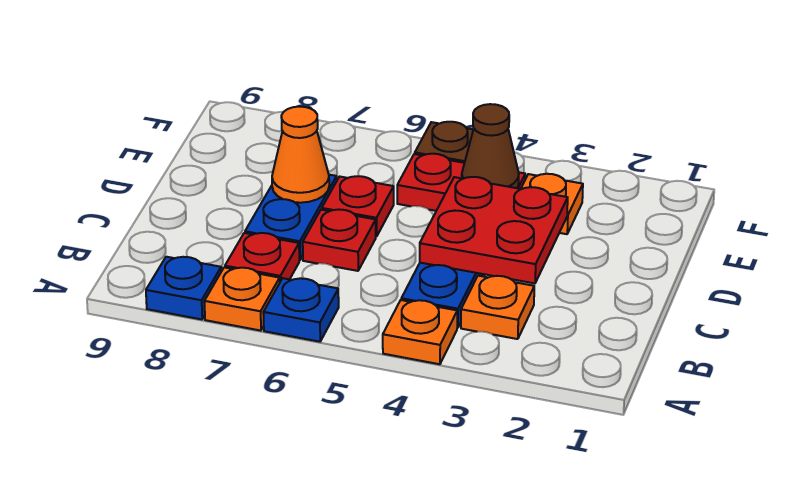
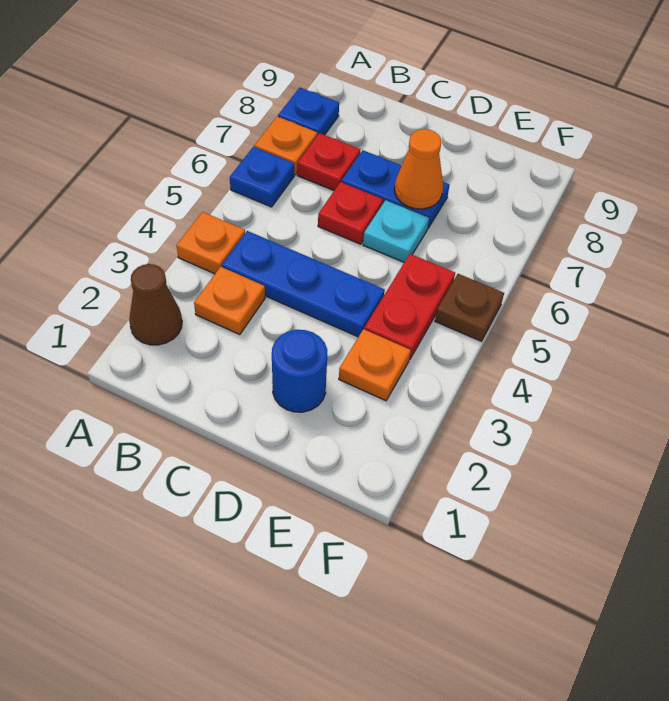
red plate C3:D4 level 2 -> none
none -> blue round brick D2 level 1
red plate D6 level 1 -> cyan plate D6 level 1
brown cone E4 level 2 -> brown cone A2 level 1

